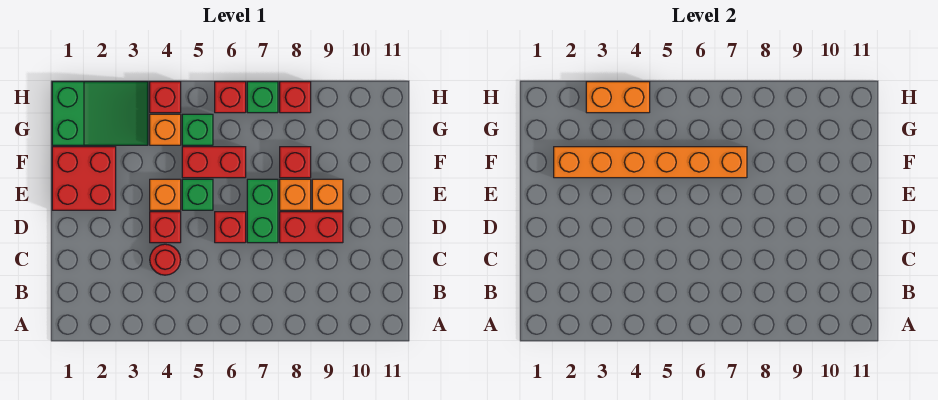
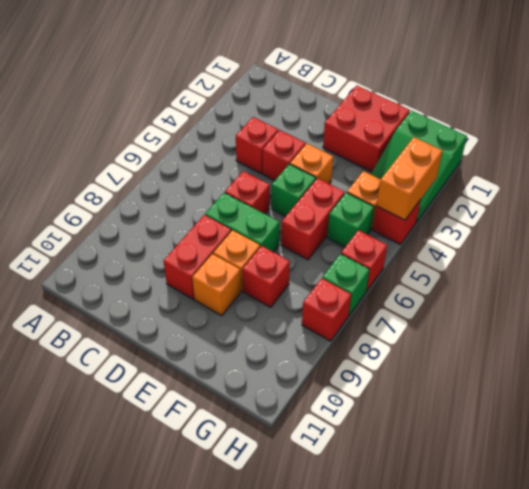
red round brick C4 level 1 -> red brick C4 level 1
orange brick F2:F7 level 2 -> none

